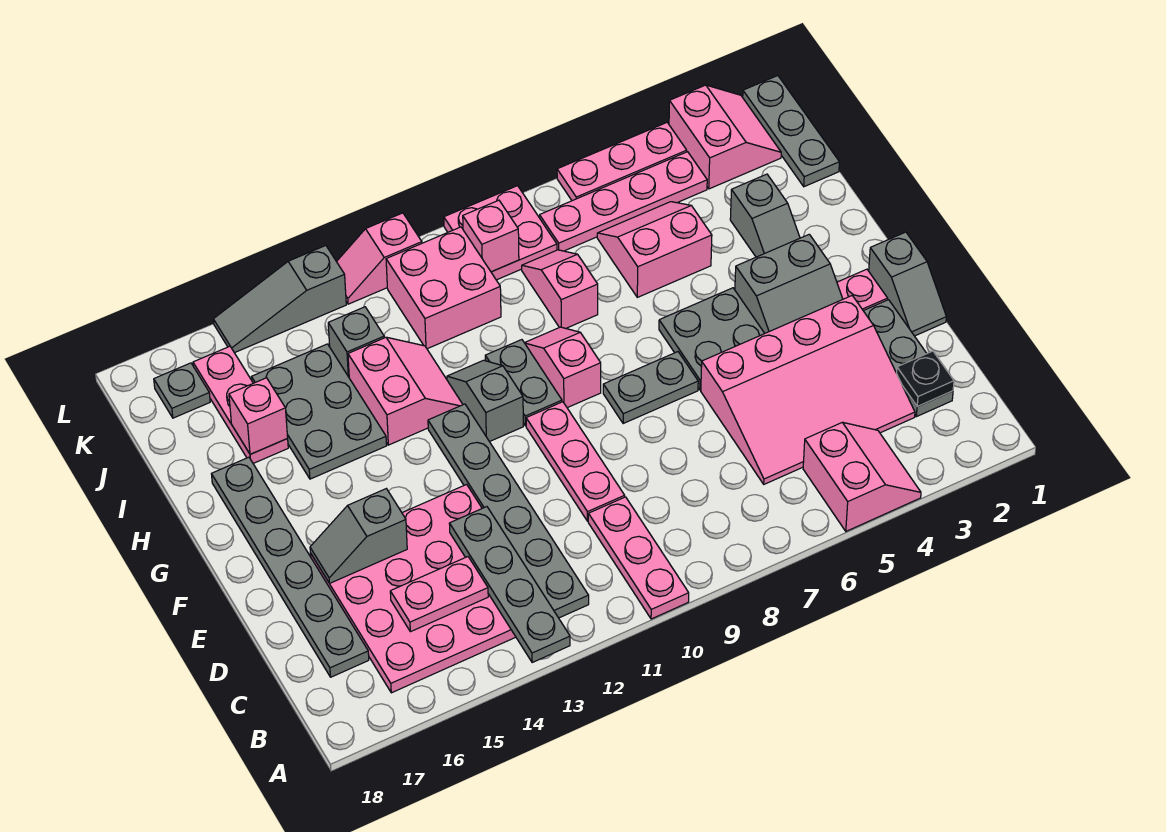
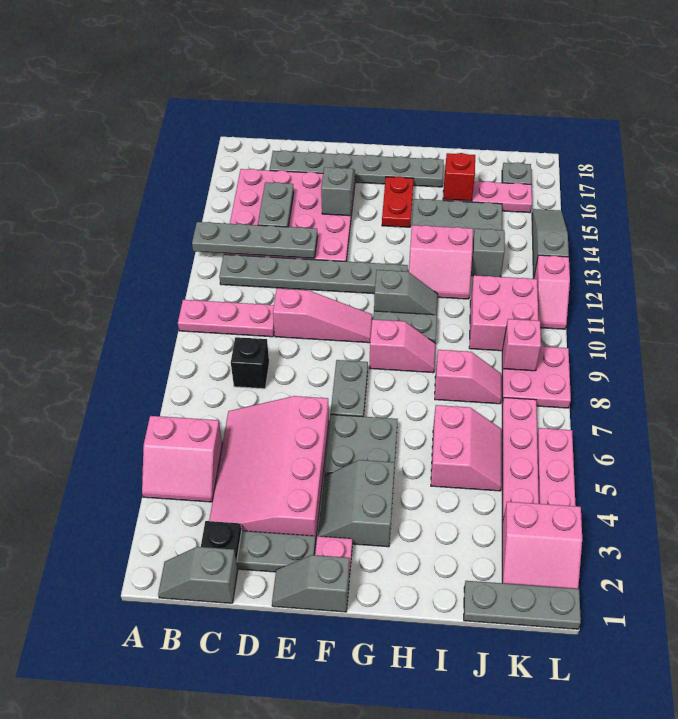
none -> black brick C8 level 1
pink plate C14:C15 level 2 -> grey plate C14:C15 level 2
pink plate D10:F10 level 1 -> pink slope D10:F10 level 1 top D
none -> red plate G15:G16 level 1
grey slope H3:I3 level 1 top I -> grey slope B1:C1 level 1 top C
pink brick I16 level 2 -> red brick I16 level 2
pink slope L11:L12 level 1 top 11 -> pink slope L11:L12 level 1 top 12

